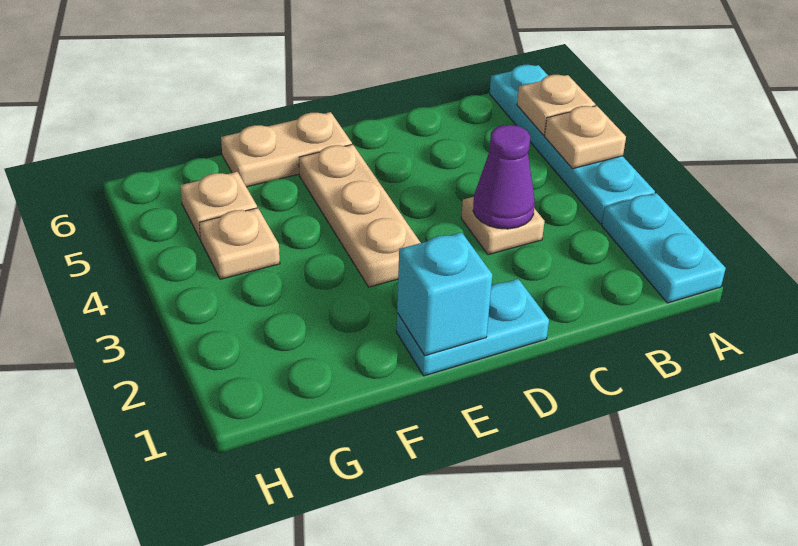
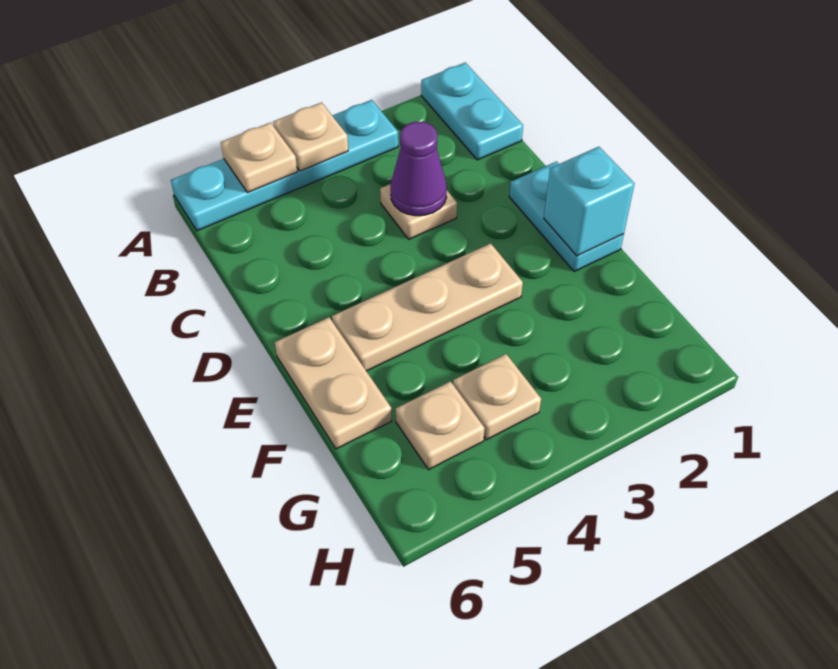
cyan plate A1:A2 level 1 -> cyan plate A1:B1 level 1

